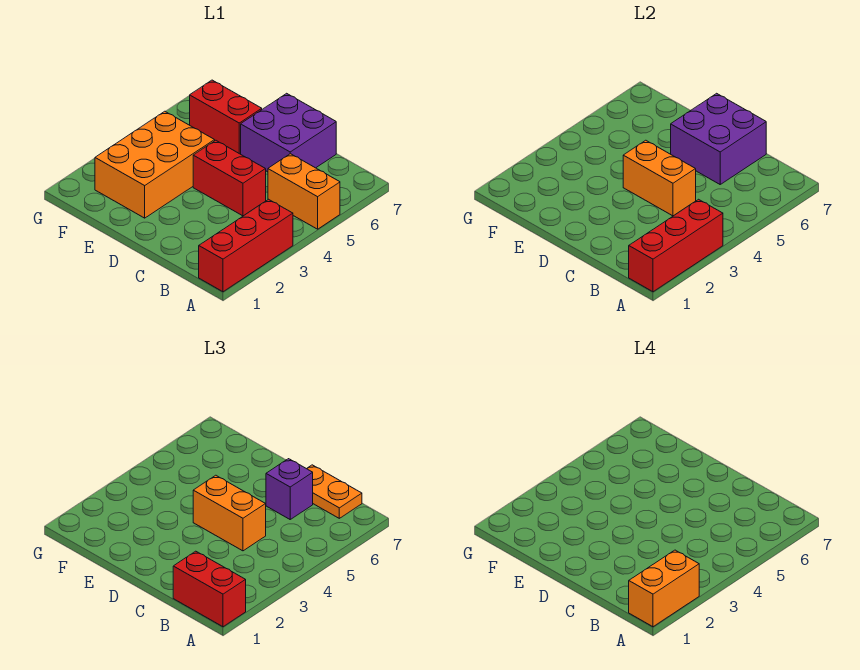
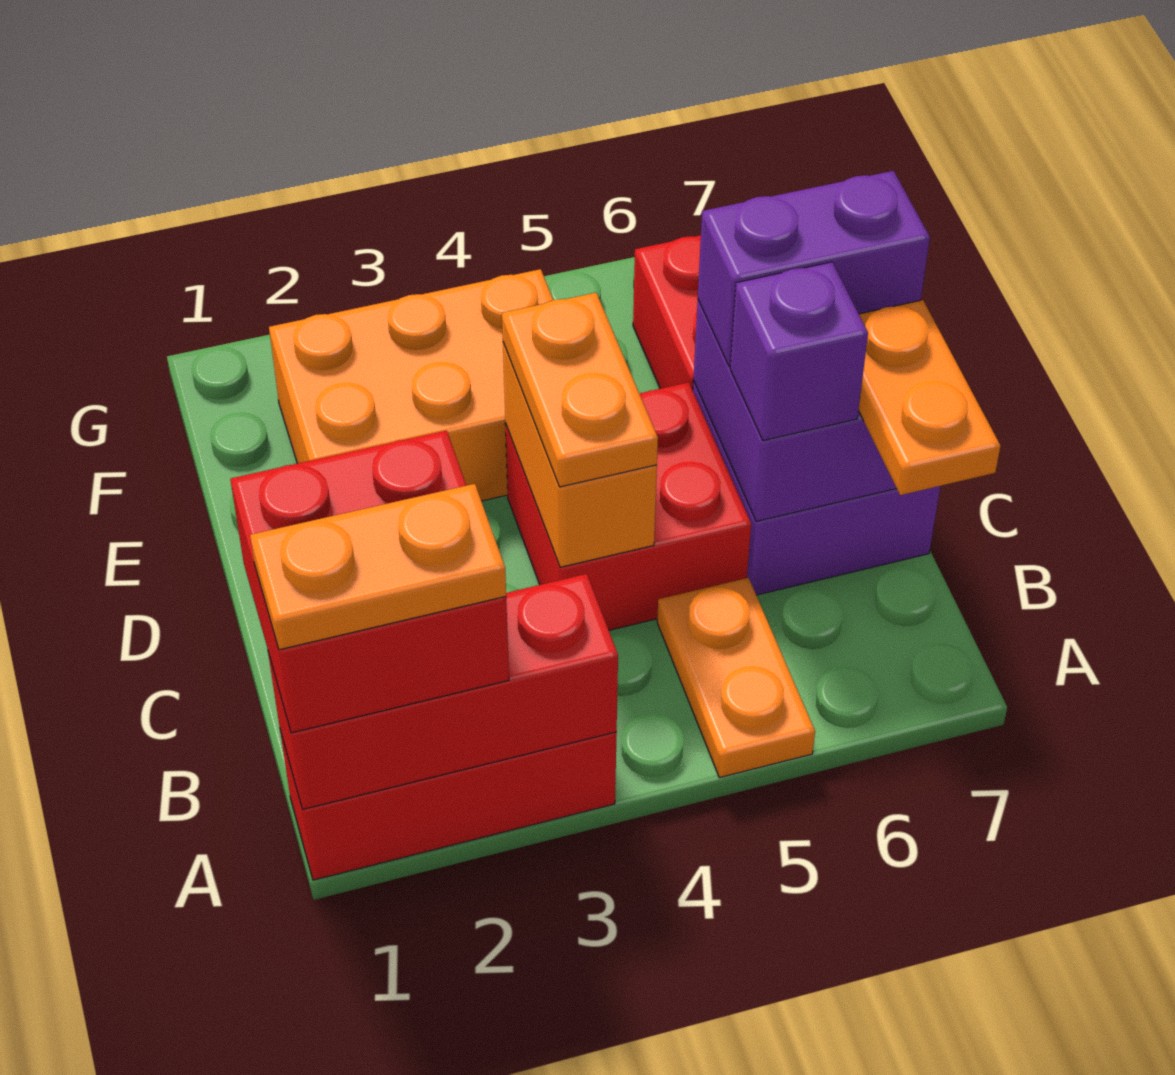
red brick A1:B1 level 3 -> red brick A1:B2 level 3
orange brick A1:A2 level 4 -> orange plate A1:A2 level 4
orange brick A5:B5 level 1 -> orange plate A5:B5 level 1
red brick C4:D4 level 1 -> red brick C4:D5 level 1
orange brick C4:D4 level 3 -> orange plate C4:D4 level 3
none -> purple brick D6:D7 level 3

